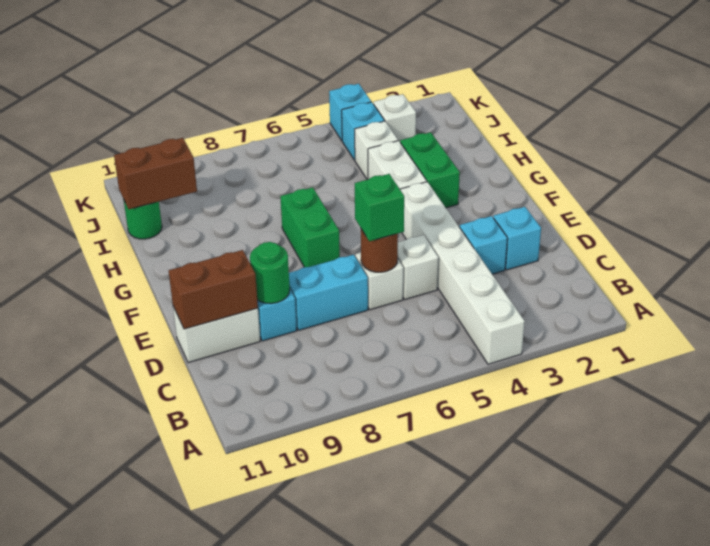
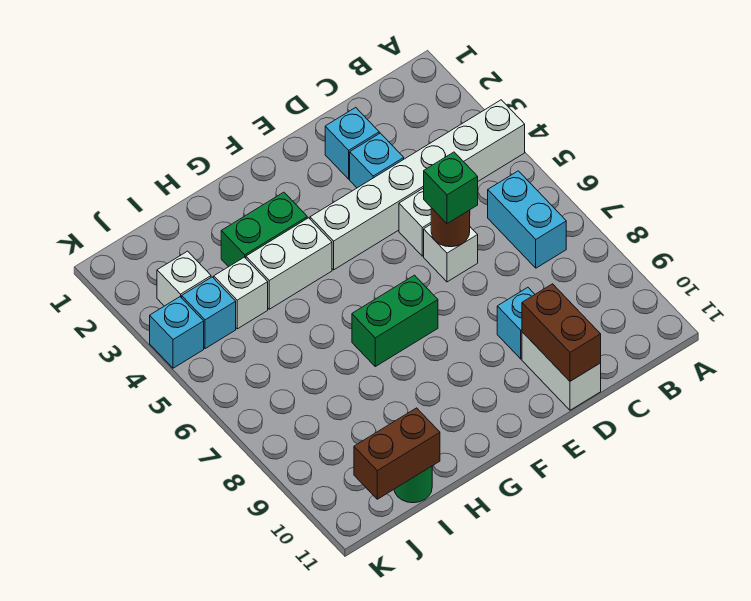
cyan brick D7:D8 level 1 -> cyan brick B6:B7 level 1
green round brick D9 level 2 -> none
brown brick I10:I11 level 2 -> brown brick I11:J11 level 2

